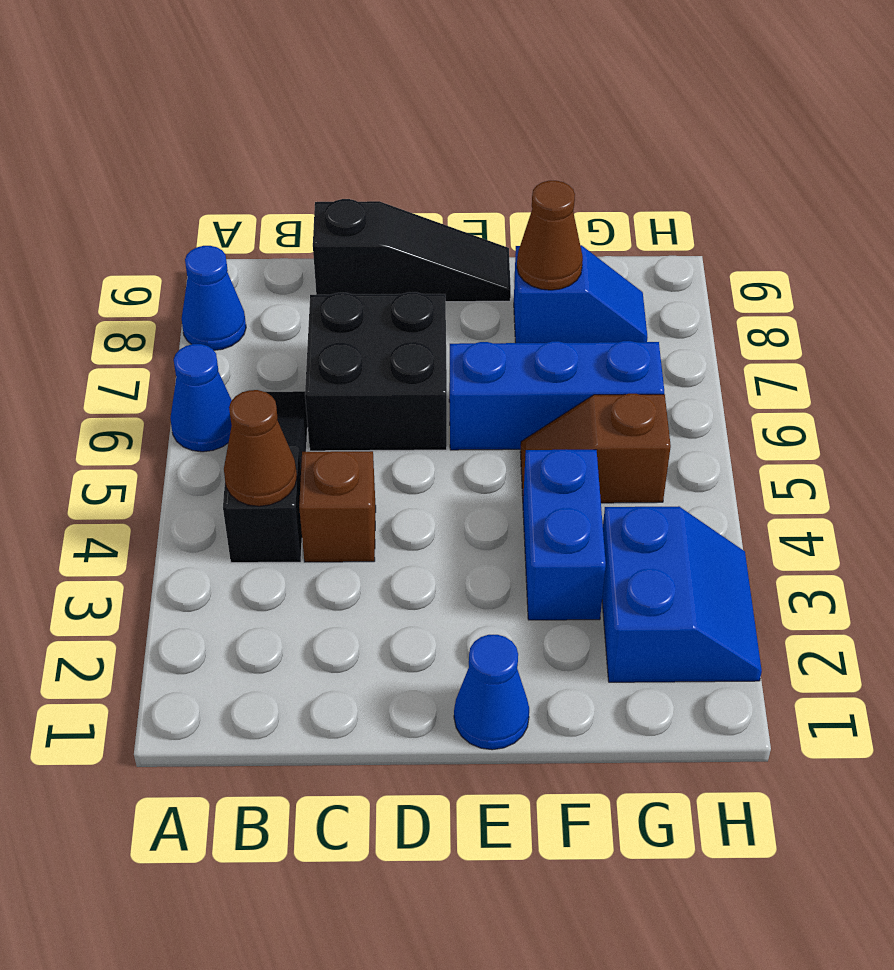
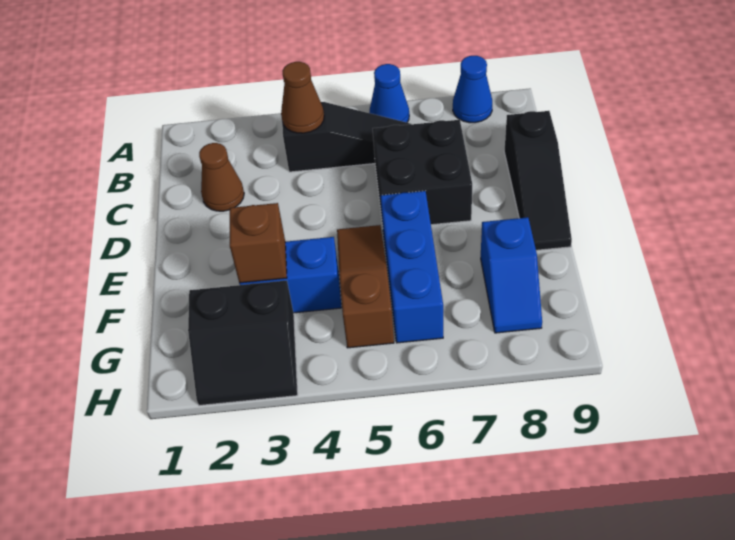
brown brick C4 level 1 -> brown brick F3 level 2
blue cone E1 level 1 -> none
brown slope F5:G5 level 1 top G -> brown slope E5:G5 level 1 top G
brown cone F8 level 2 -> brown cone C2 level 1
blue slope G2:H3 level 1 top G -> black slope G2:H3 level 1 top G

